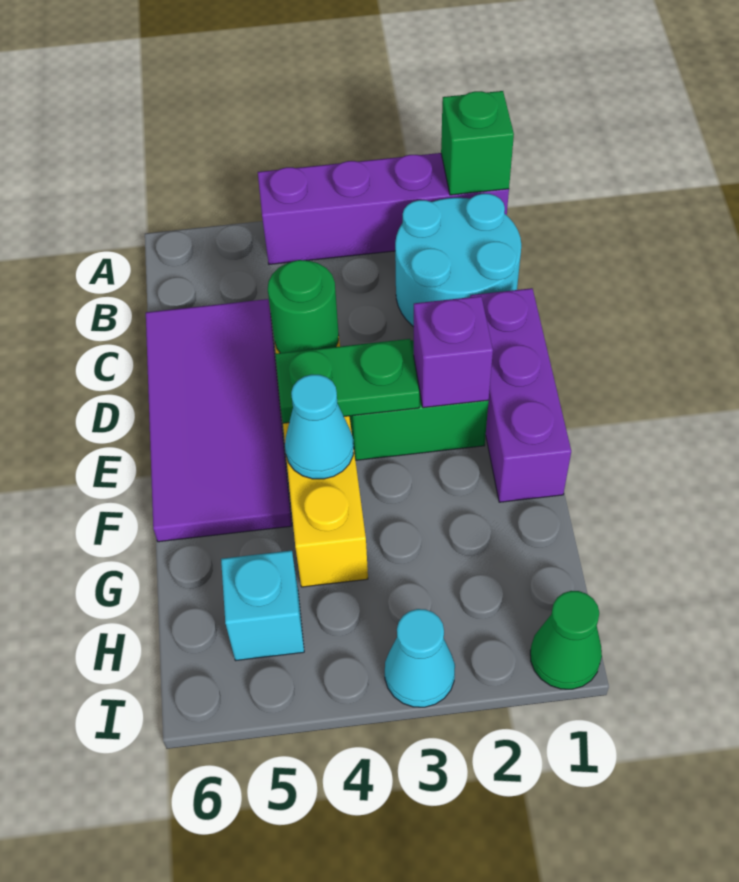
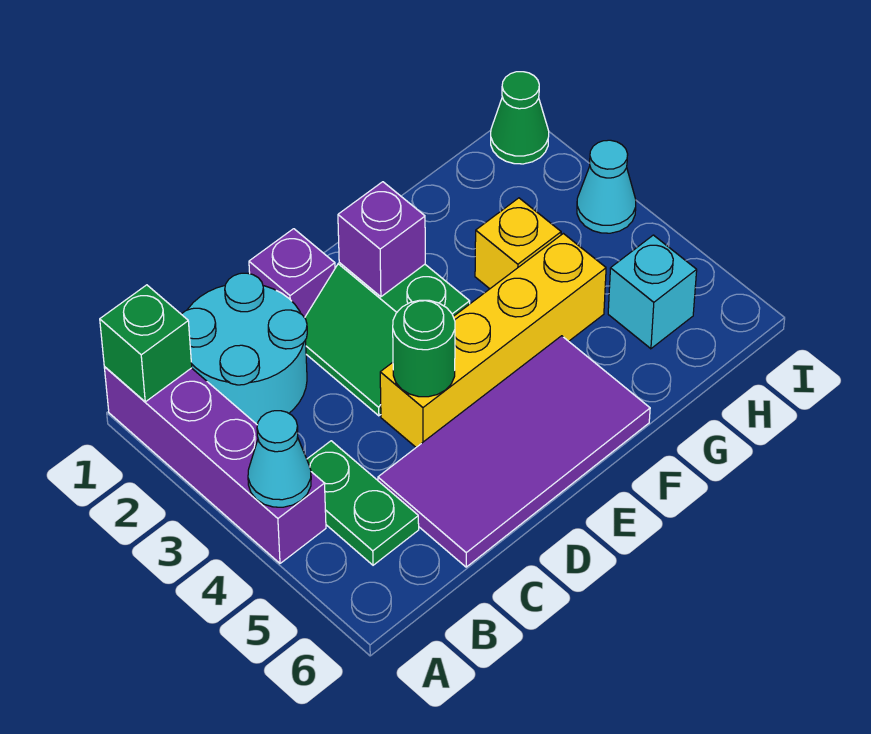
purple brick D1:F1 level 1 -> purple brick D1 level 1
green plate E3:E4 level 2 -> green plate B4:B5 level 1
cyan cone F4 level 2 -> cyan cone A4 level 2
none -> yellow brick G3 level 1

